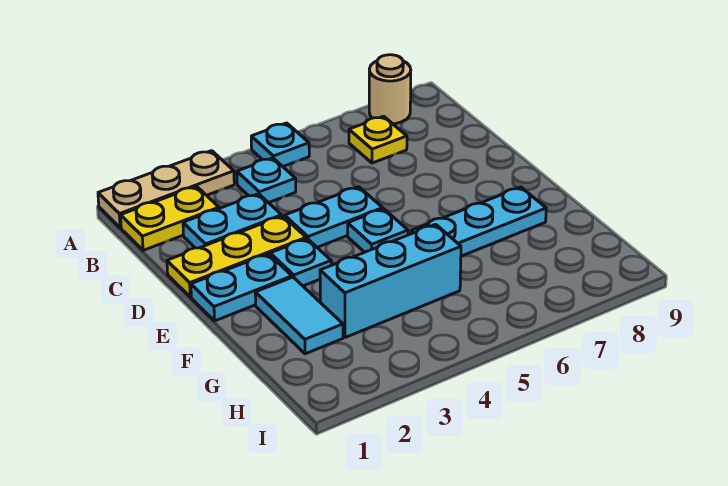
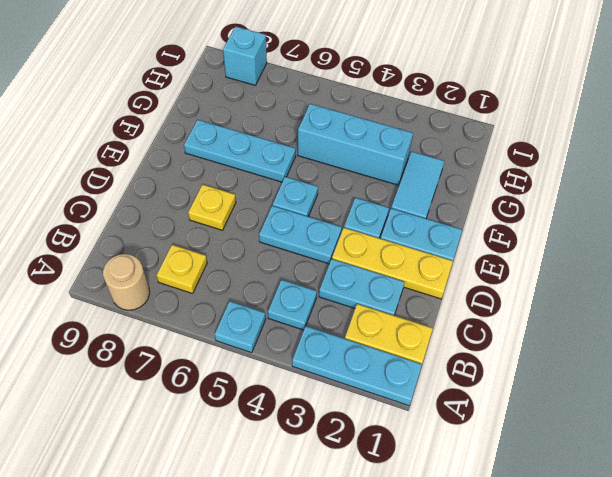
tan plate A1:A3 level 1 -> cyan plate A1:A3 level 1
none -> yellow plate D7 level 1
none -> cyan brick I8 level 1

